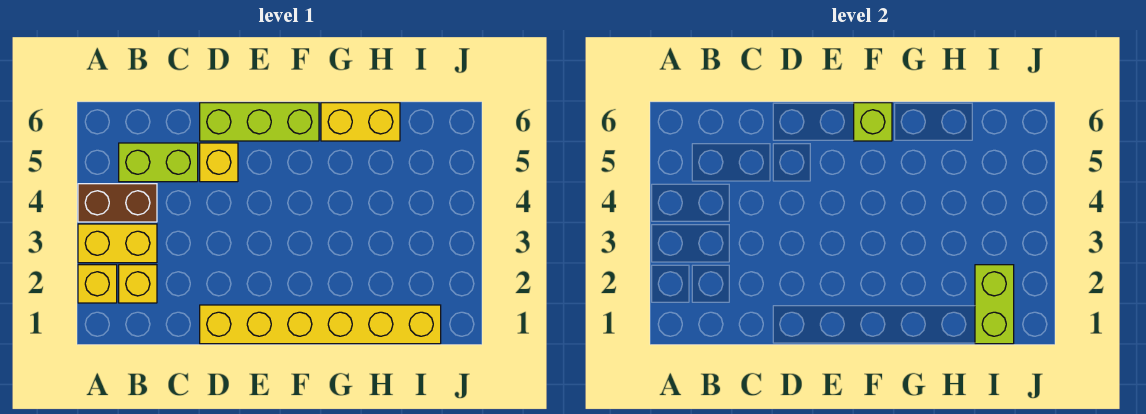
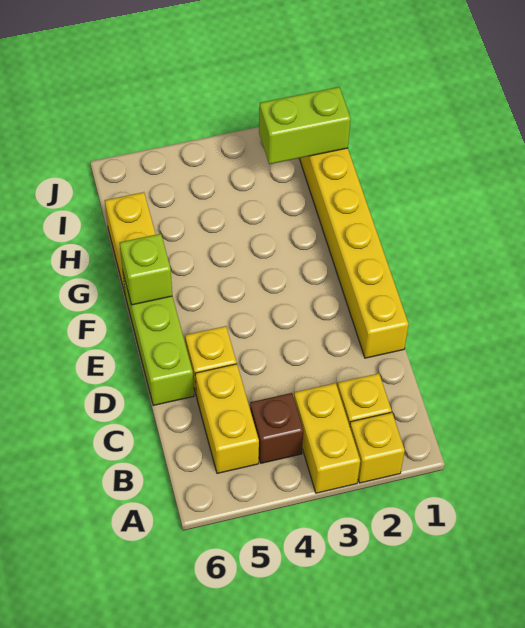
brown brick A4:B4 level 1 -> brown brick B4 level 1
lime brick B5:C5 level 1 -> yellow brick B5:C5 level 1

